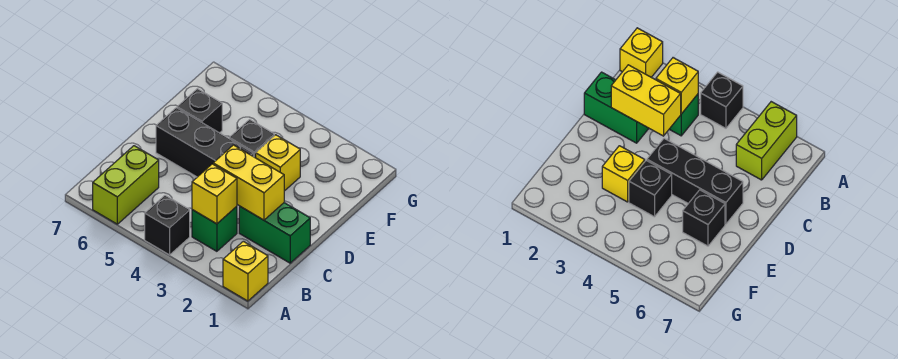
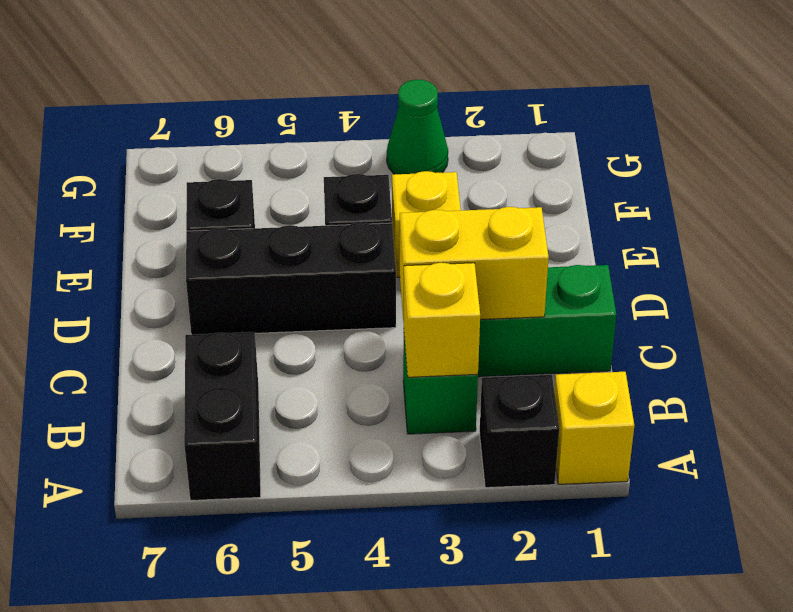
black brick A4 level 1 -> black brick A2 level 1
lime brick A6:B6 level 1 -> black brick A6:B6 level 1
none -> green cone G3 level 1

